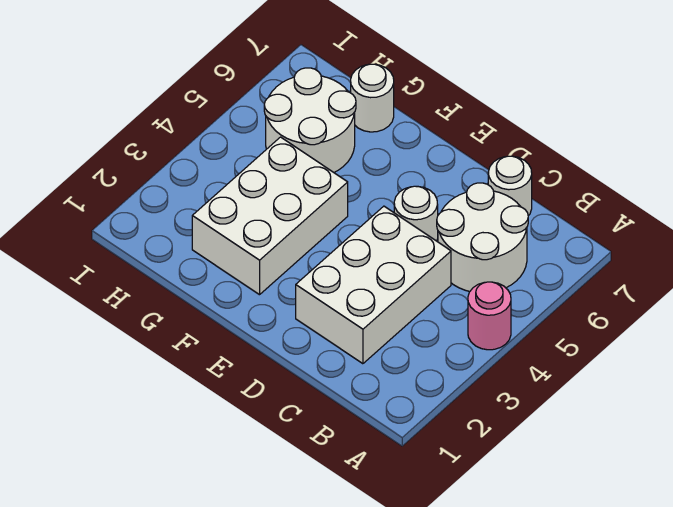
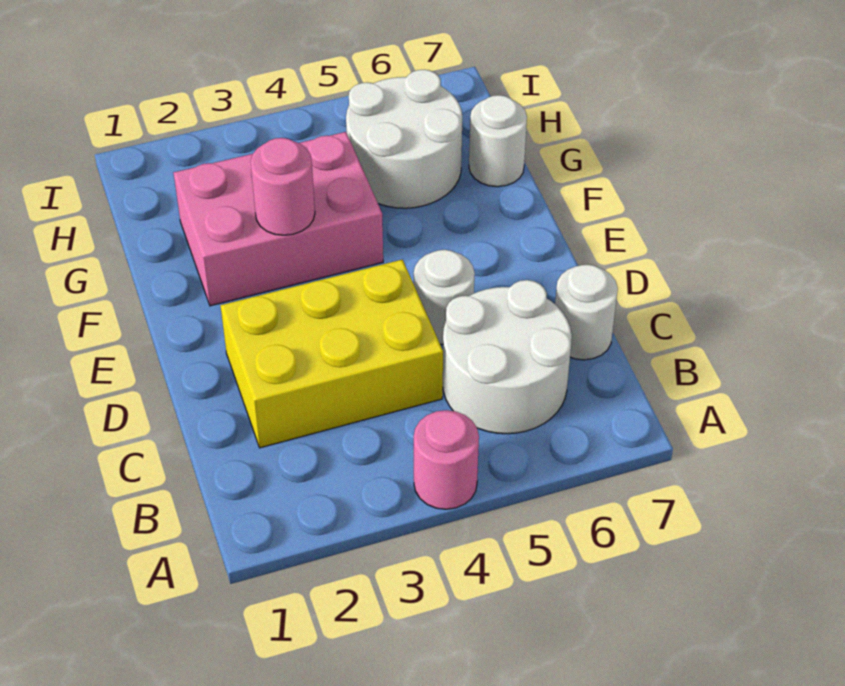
white brick C2:D4 level 1 -> yellow brick C2:D4 level 1
white brick F2:G4 level 1 -> pink brick F2:G4 level 1
none -> pink round brick F3 level 2

